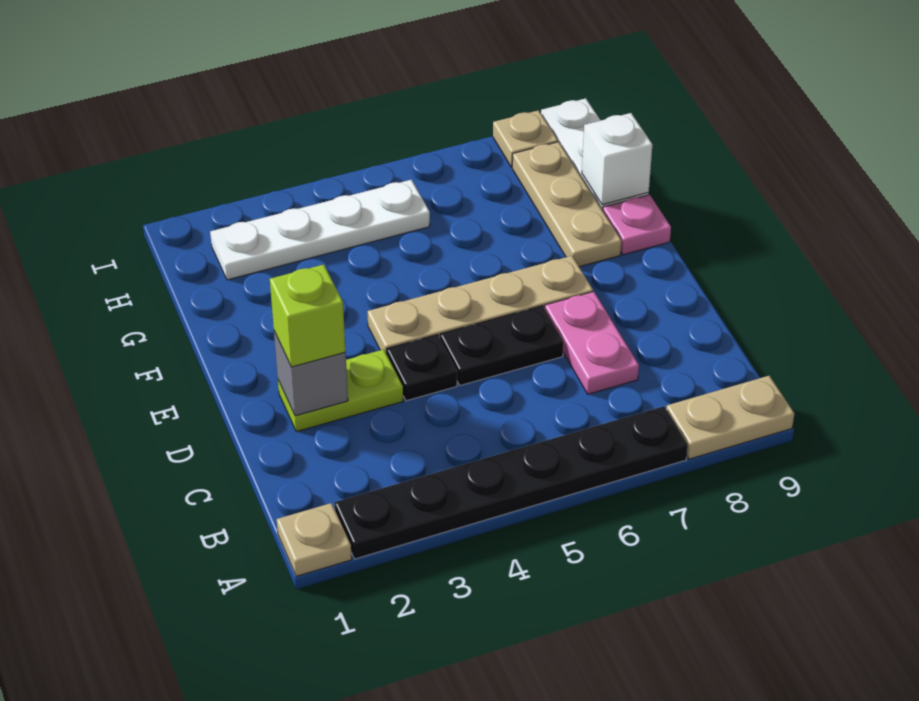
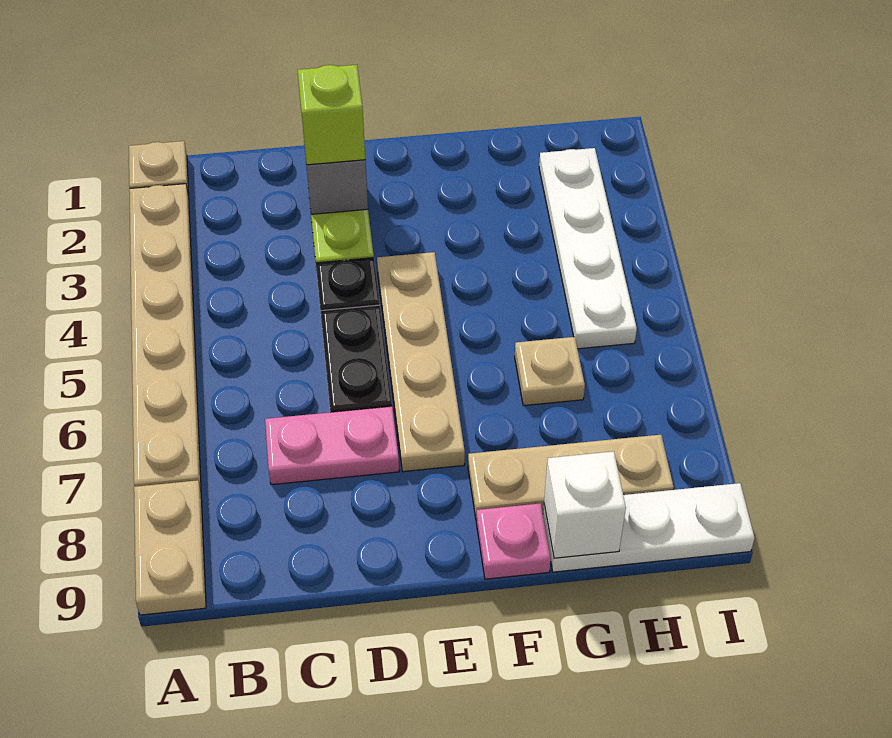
black plate A2:A7 level 1 -> tan plate A2:A7 level 1
tan plate I8 level 1 -> tan plate G6 level 1

